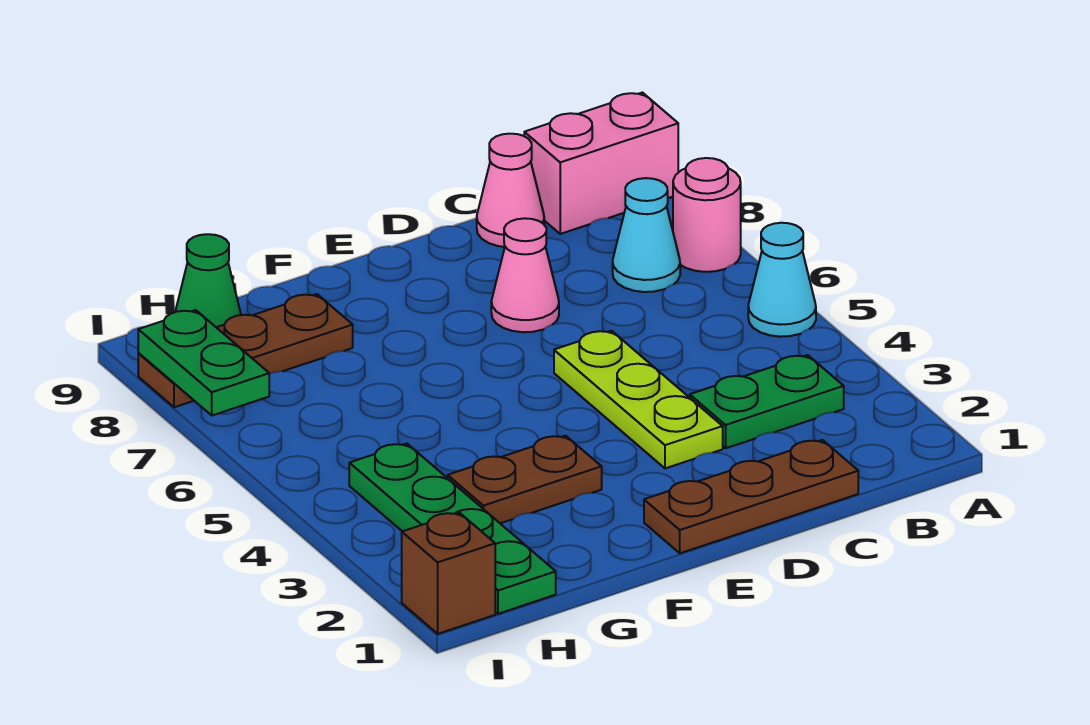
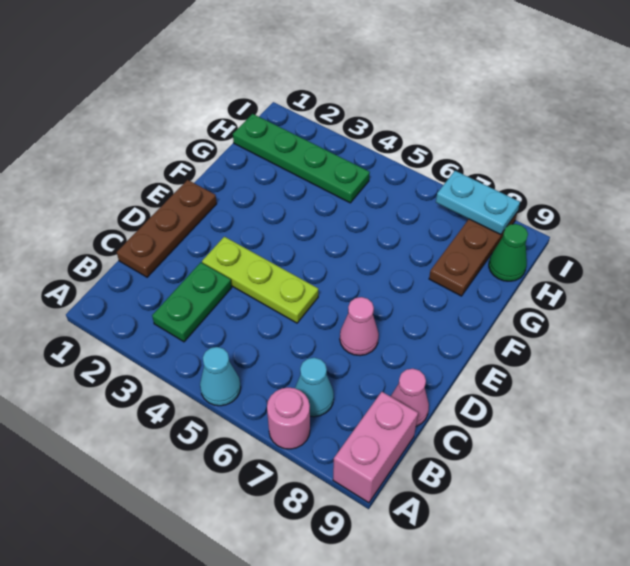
brown plate F3:G3 level 1 -> none
brown brick I1 level 1 -> none
green plate I7:I8 level 2 -> cyan plate I7:I8 level 2

